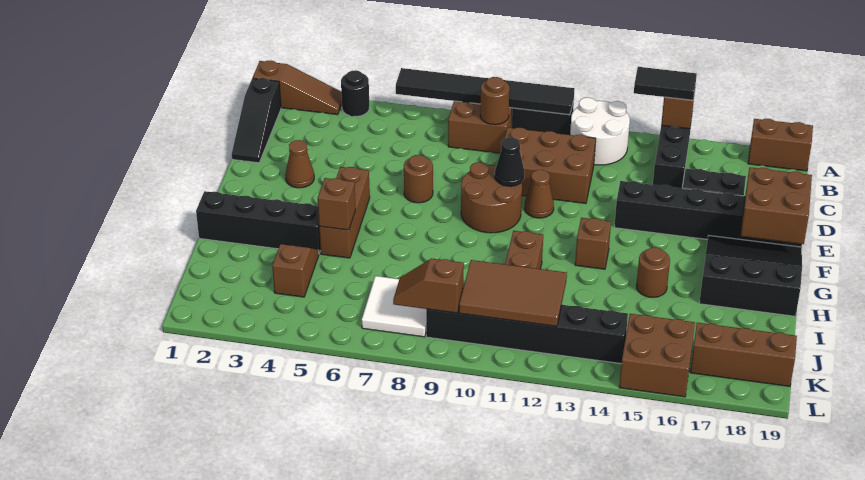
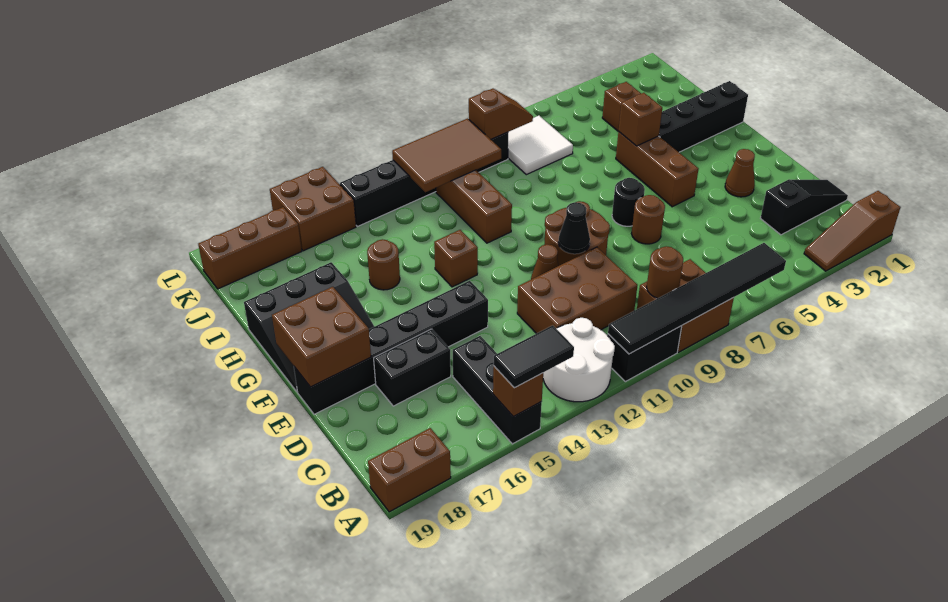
black round brick A4 level 1 -> black round brick F7 level 1
black slope B1:D1 level 1 top B -> black slope C1:C3 level 1 top 3

